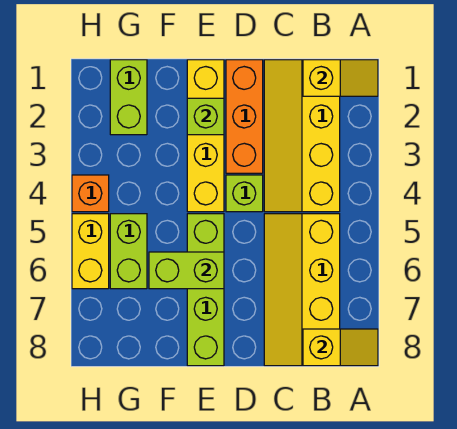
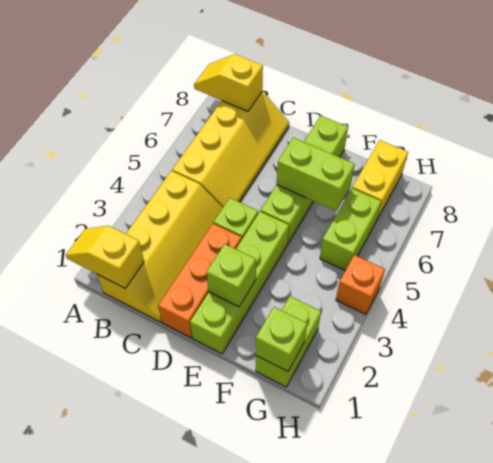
yellow brick E1:E4 level 1 -> lime brick E1:E4 level 1
none -> lime brick G1 level 2
yellow brick H5:H6 level 1 -> yellow brick G7:G8 level 1

